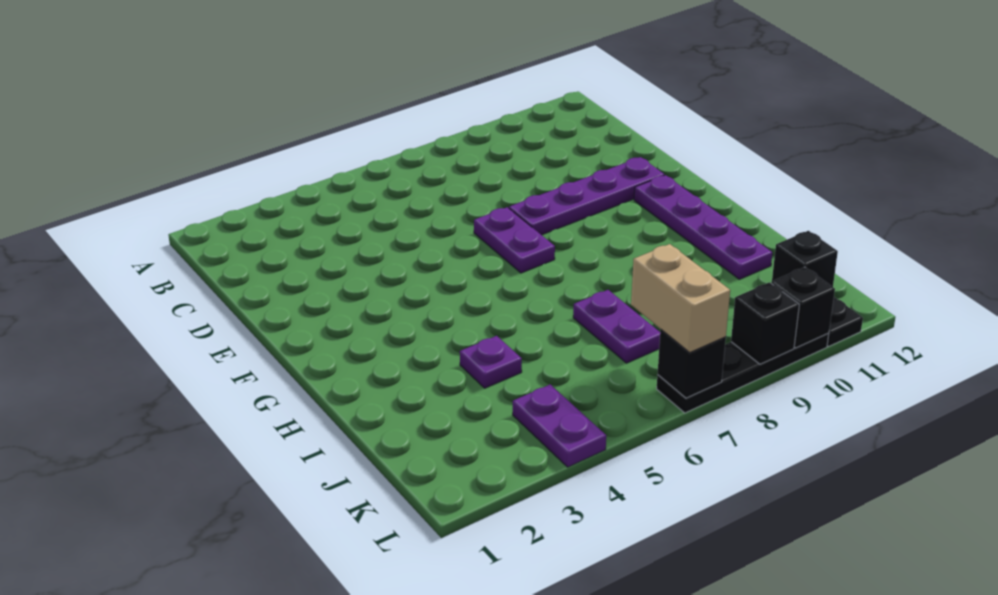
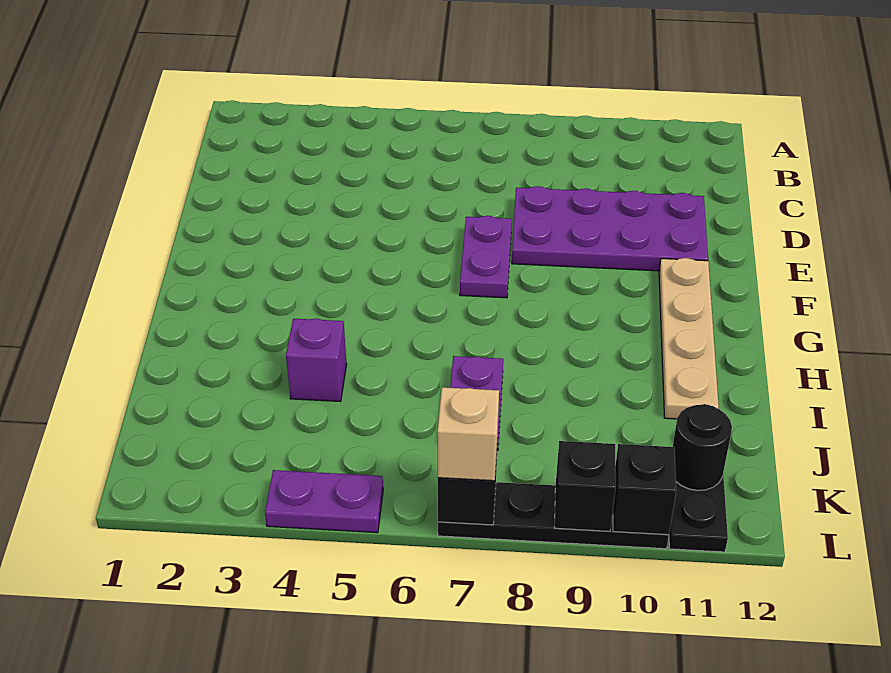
purple plate E8:E11 level 1 -> purple plate D8:E11 level 1
purple plate F11:I11 level 1 -> tan plate F11:I11 level 1
purple plate I4 level 1 -> purple brick I4 level 1
purple plate K4:L4 level 1 -> purple plate L4:L5 level 1
tan brick K7:L7 level 3 -> tan brick L7 level 3
black brick K11 level 2 -> black round brick K11 level 2

